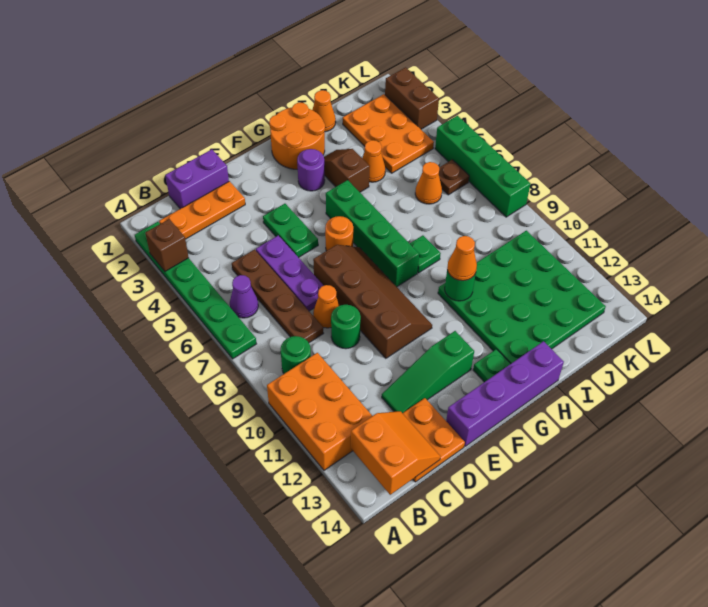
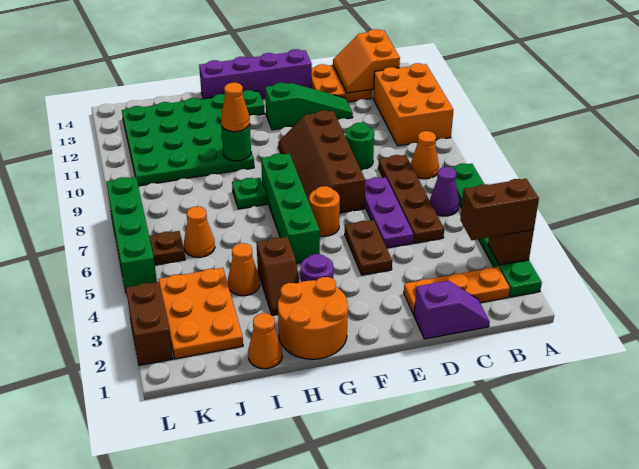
none -> brown brick A3:B3 level 3
green round brick B9 level 1 -> none
purple brick C1:D1 level 1 -> purple slope C1:D1 level 1 top D
orange cone D8 level 1 -> orange cone B8 level 1
green plate E4:E5 level 1 -> brown plate E4:E5 level 1

